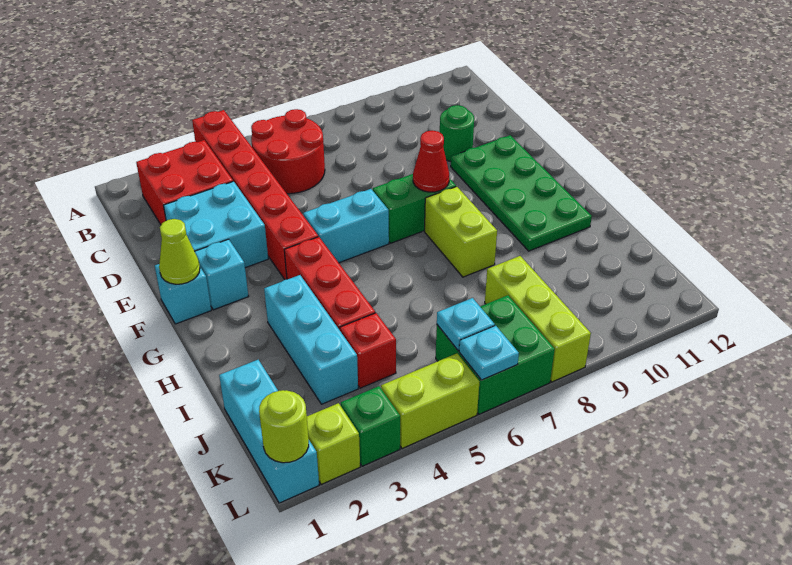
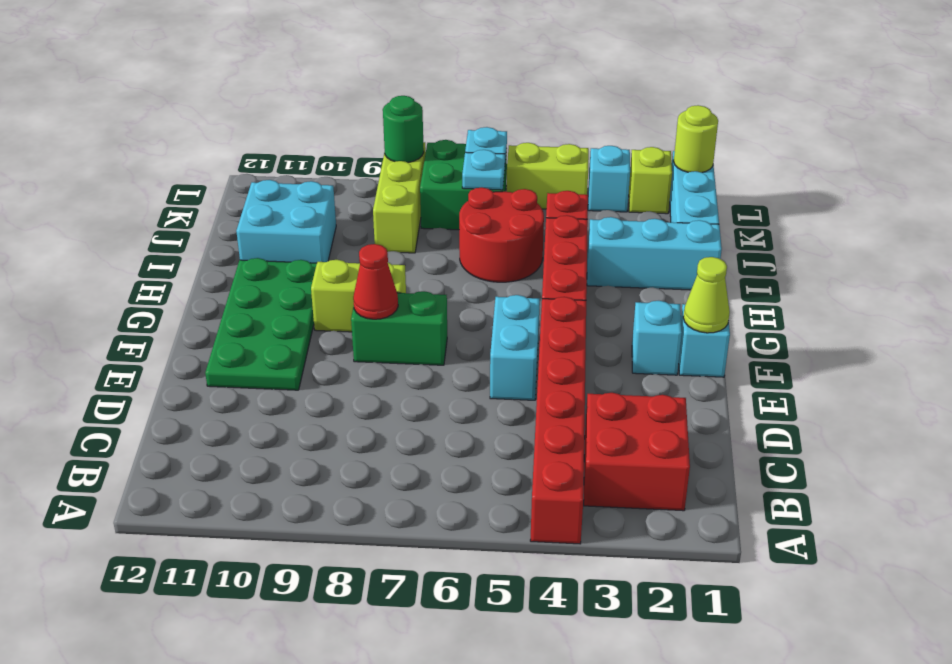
red round brick B5:C6 level 1 -> red round brick I5:J6 level 1
cyan brick D2:E3 level 1 -> cyan brick I10:J11 level 1
green round brick D10 level 1 -> green round brick L8 level 2
cyan brick F5:F6 level 1 -> cyan brick E5:F5 level 1
lime brick G8:H8 level 1 -> lime brick G8:G9 level 1
cyan brick H3:J3 level 1 -> cyan brick I1:I3 level 1
green brick L3 level 1 -> cyan brick L3 level 1

